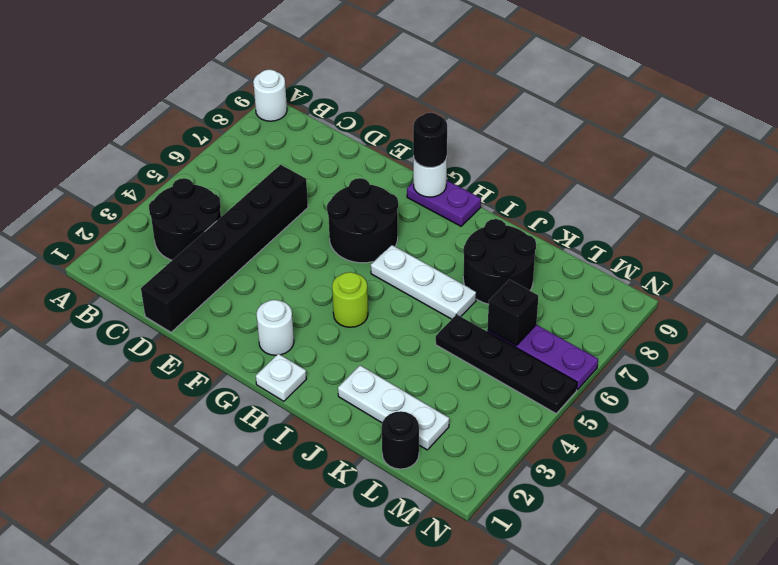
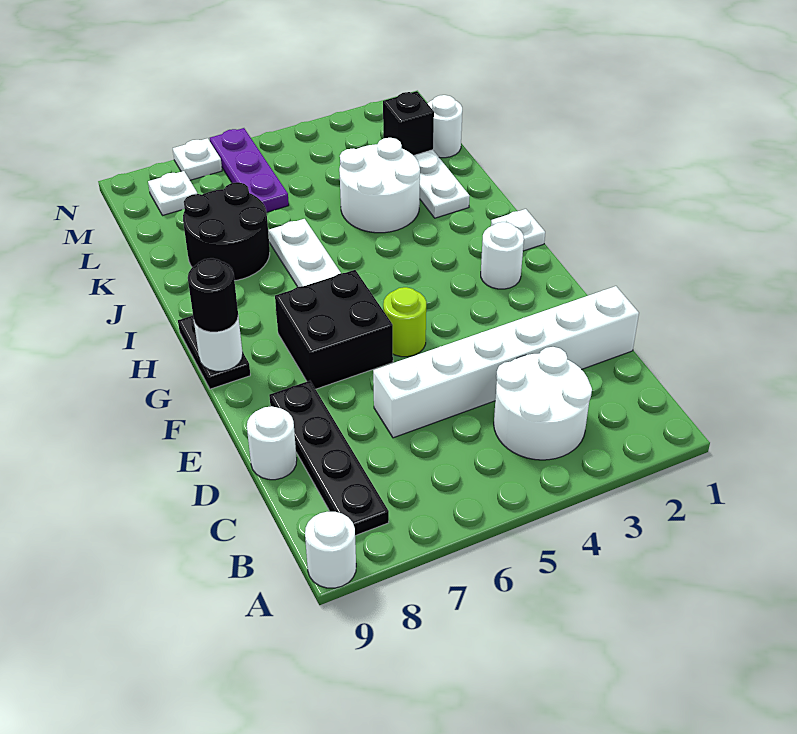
black round brick B3:C4 level 1 -> white round brick B3:C4 level 1
black brick D1:D6 level 1 -> white brick D1:D6 level 1
none -> white round brick D9 level 1
black round brick F6:G7 level 1 -> black brick F6:G7 level 1
purple plate G9:H9 level 1 -> black plate G9:H9 level 1
lime round brick H4 level 1 -> lime round brick F5 level 1
none -> white round brick J3:K4 level 1
black plate K5:N5 level 1 -> black plate B8:E8 level 1
black round brick L1 level 1 -> white round brick L1 level 1
black brick L6 level 2 -> black brick L2 level 2
none -> white plate M8 level 1
none -> white plate N7 level 1

